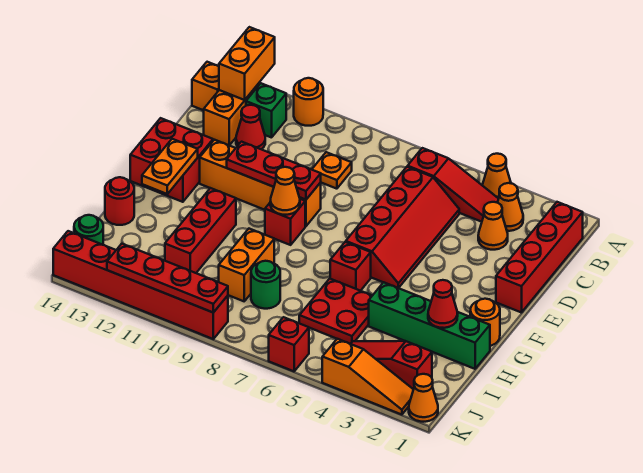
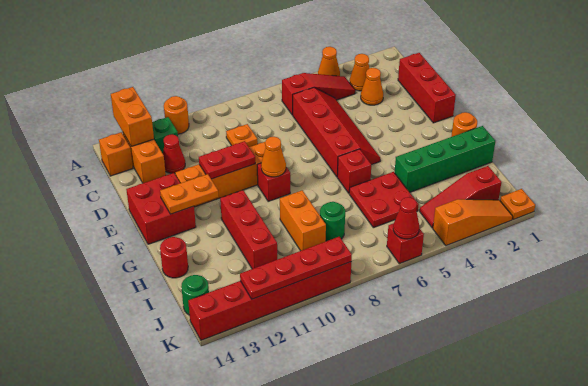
red brick B1:E1 level 1 -> red brick C1:E1 level 1
red plate E9:E11 level 2 -> red plate E10:E11 level 2
orange plate F13:G13 level 2 -> orange plate F12:F13 level 2
red cone H2 level 2 -> red cone K6 level 2
orange cone K1 level 1 -> orange plate K1 level 1

